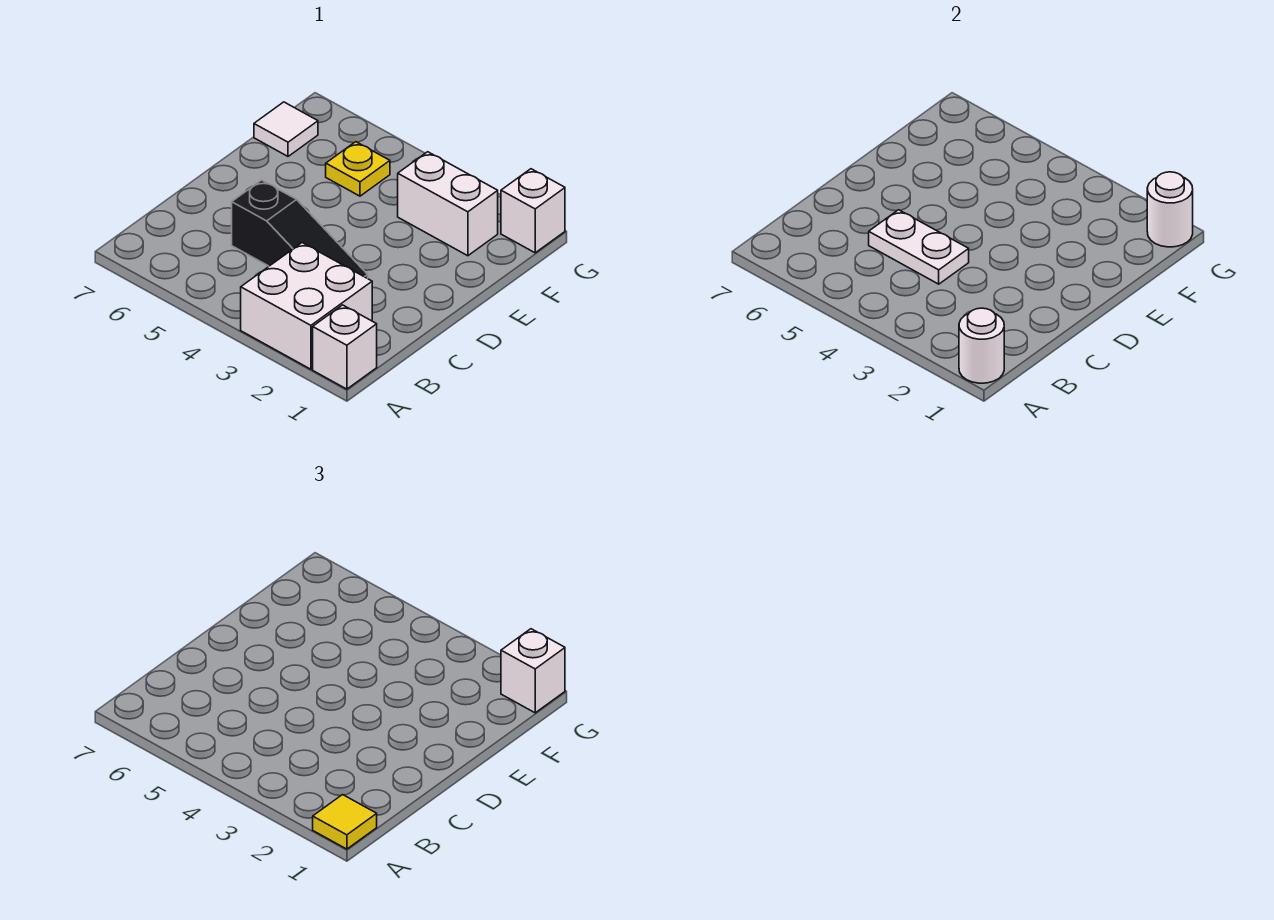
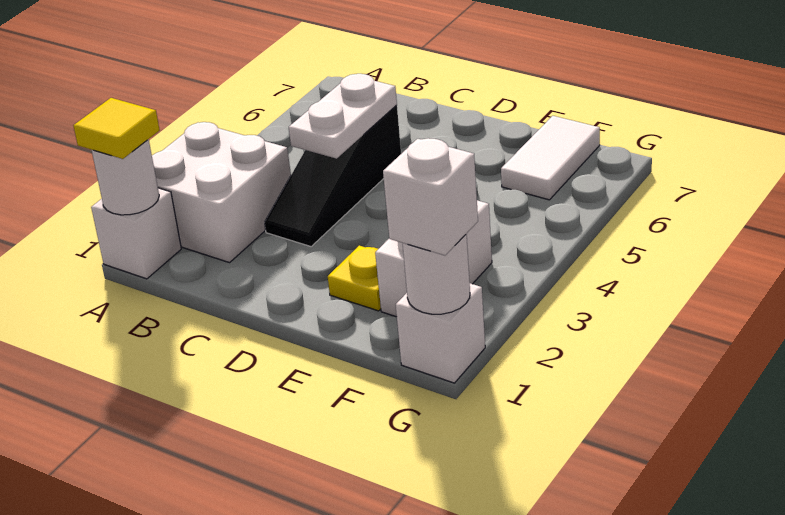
yellow plate F5 level 1 -> yellow plate E2 level 1
white tile F7 level 1 -> white tile F6:F7 level 1

